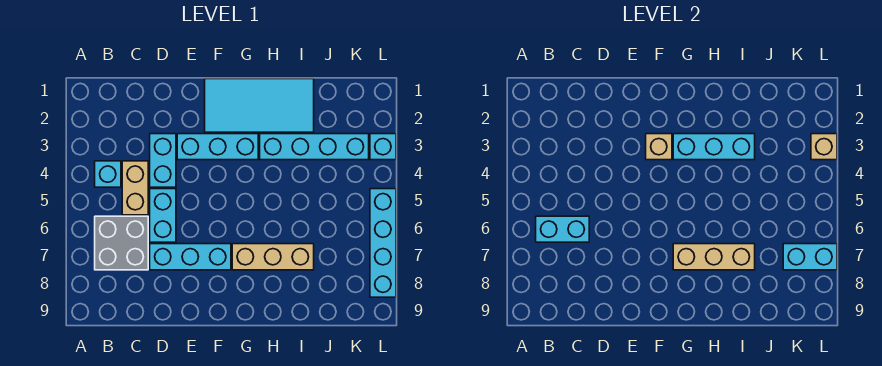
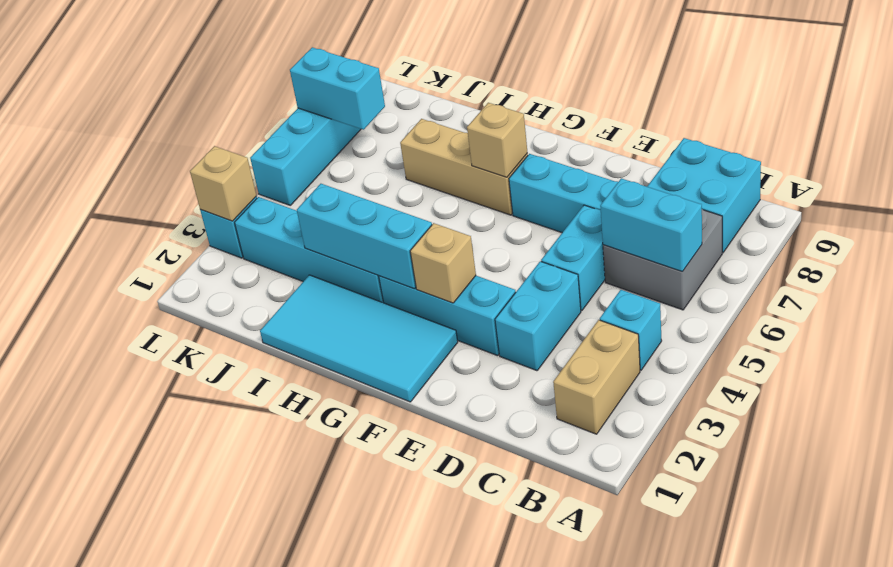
none -> cyan brick B8:C9 level 1
tan brick C4:C5 level 1 -> tan brick B2:B3 level 1
tan brick G7:I7 level 2 -> tan brick G7 level 2

